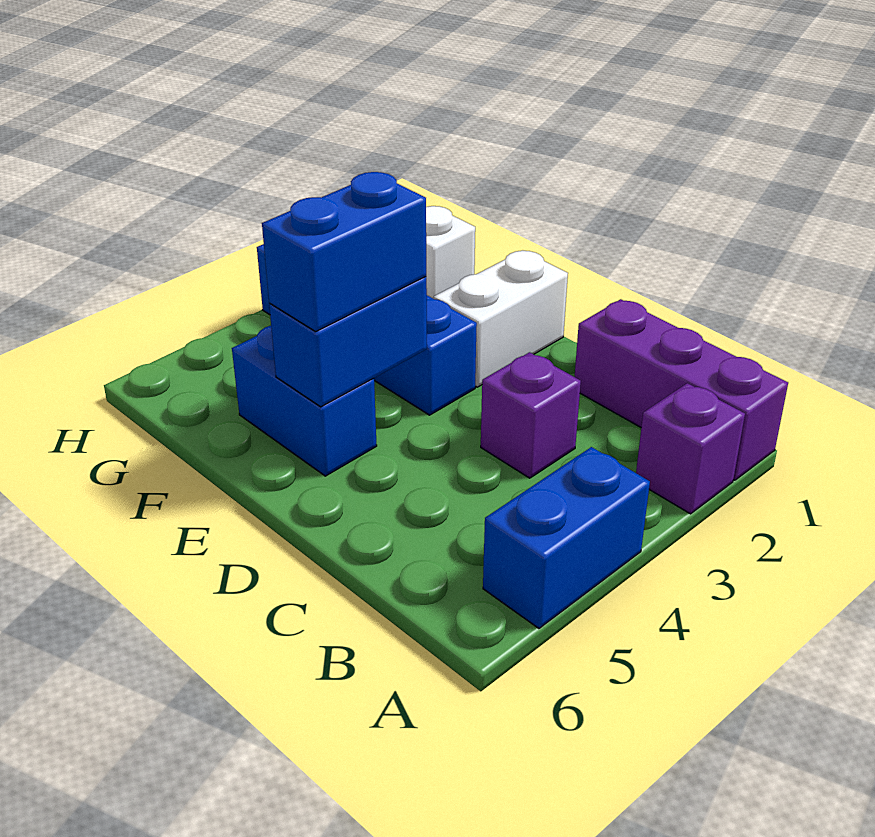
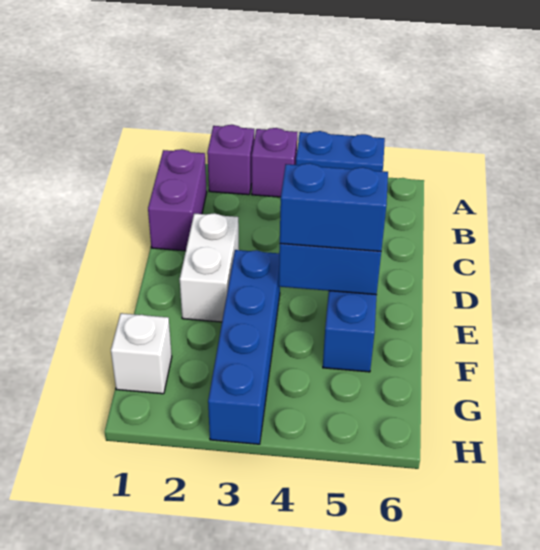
purple brick A1:C1 level 1 -> purple brick B1:C1 level 1
purple brick C3 level 1 -> purple brick A3 level 1
white brick E1:E2 level 1 -> white brick D2:E2 level 1

